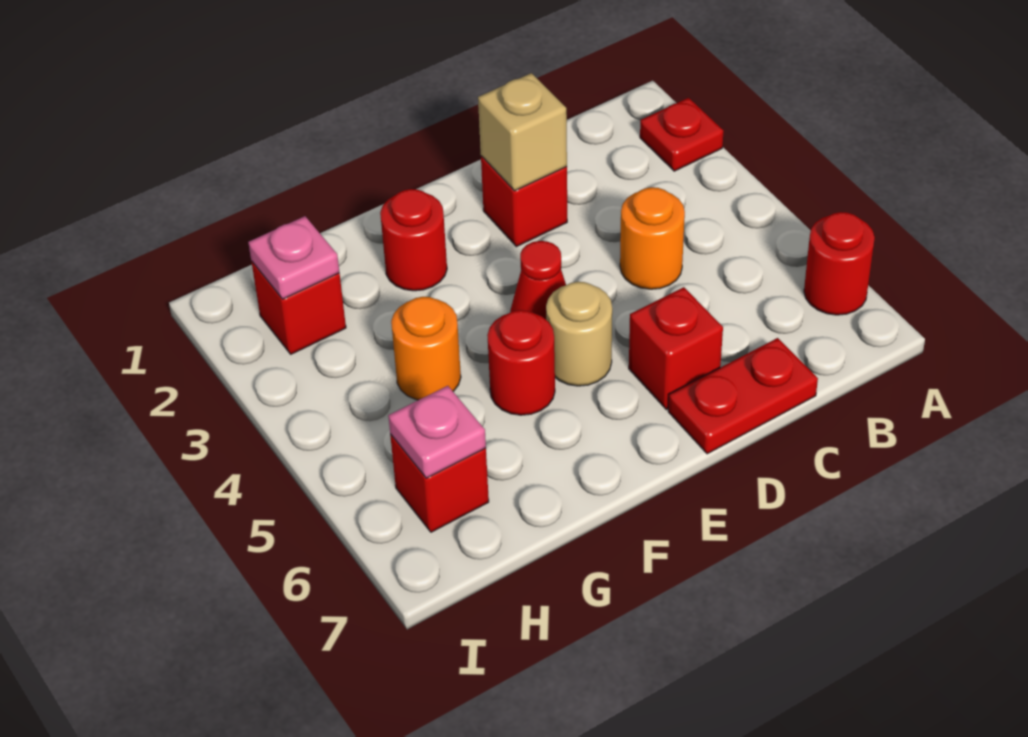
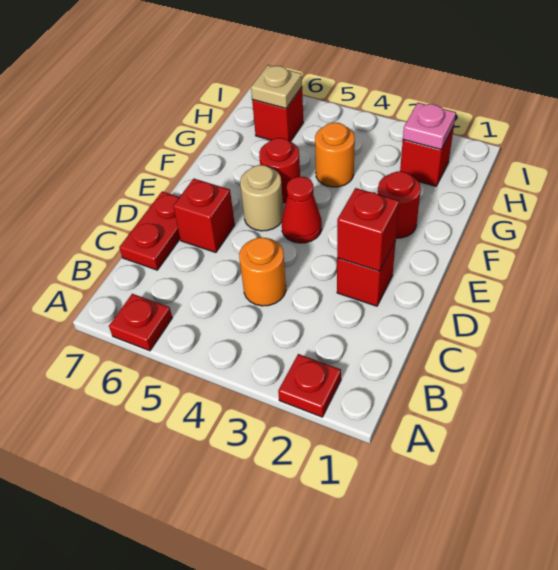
red round brick A6 level 1 -> red plate A6 level 1
tan brick D2 level 2 -> red brick D2 level 2
pink plate H6 level 2 -> tan plate H6 level 2

